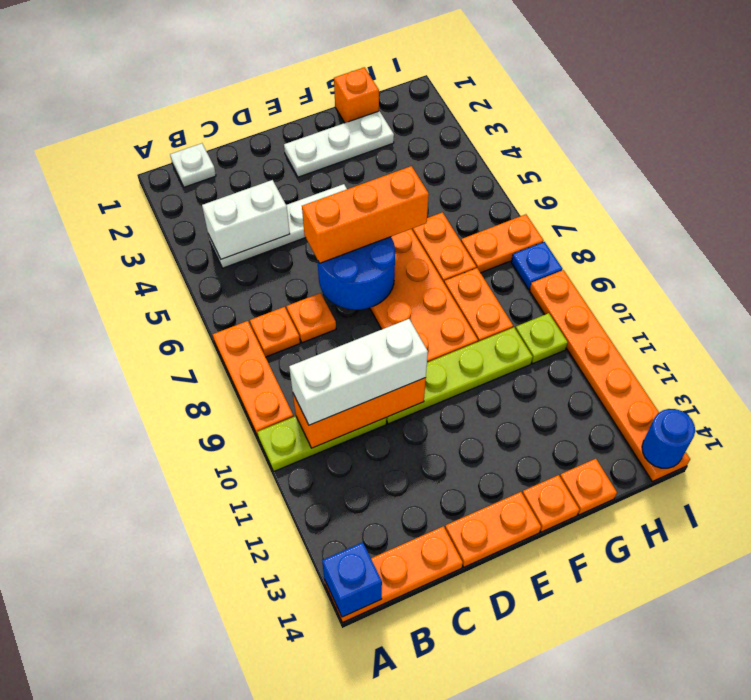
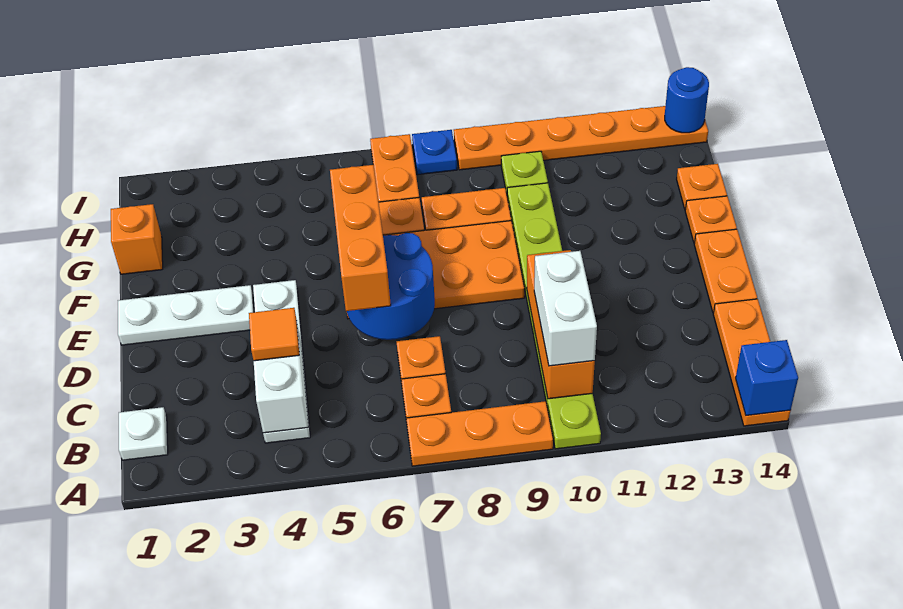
white brick B10:D10 level 3 -> white brick B10:C10 level 3
none -> orange tile C4 level 3
white plate E2:G2 level 1 -> white plate E1:E3 level 1

